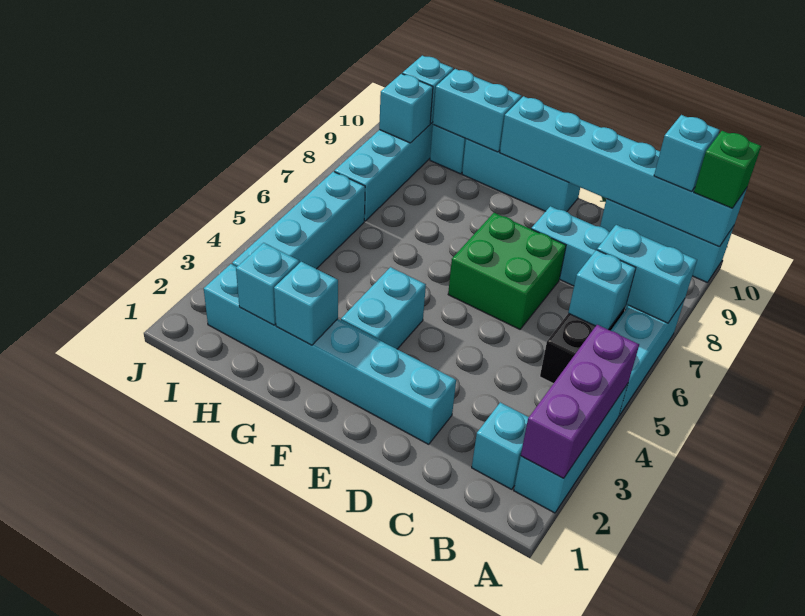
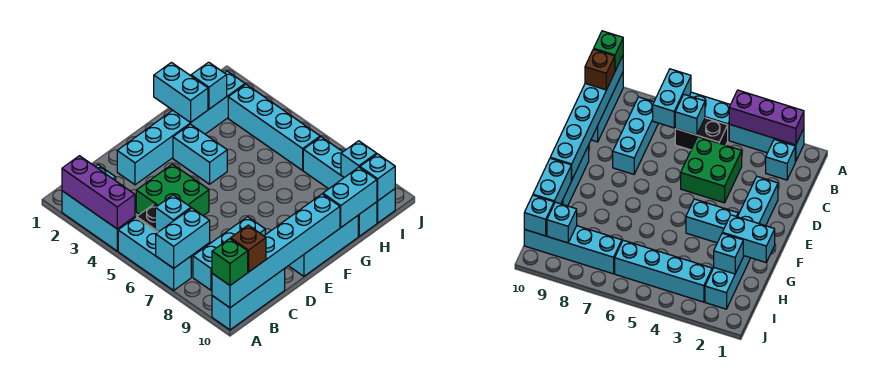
cyan brick B10 level 3 -> brown brick B10 level 3
green brick D6:E7 level 1 -> green brick C4:D5 level 1
cyan brick G2 level 2 -> cyan brick G1:G2 level 2

